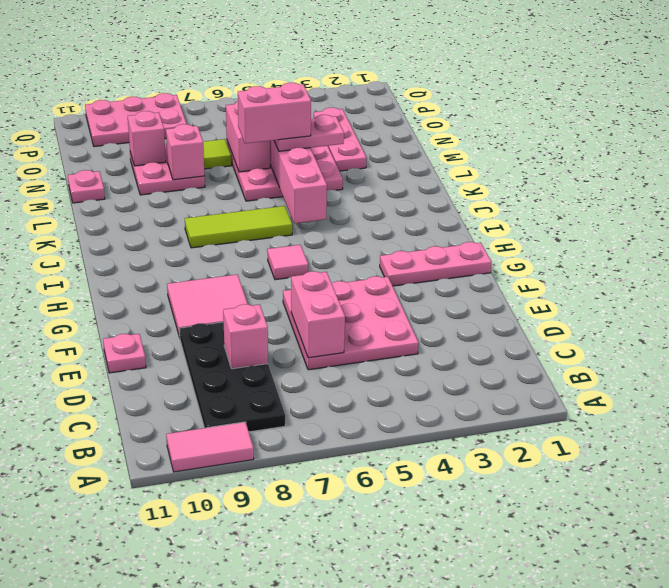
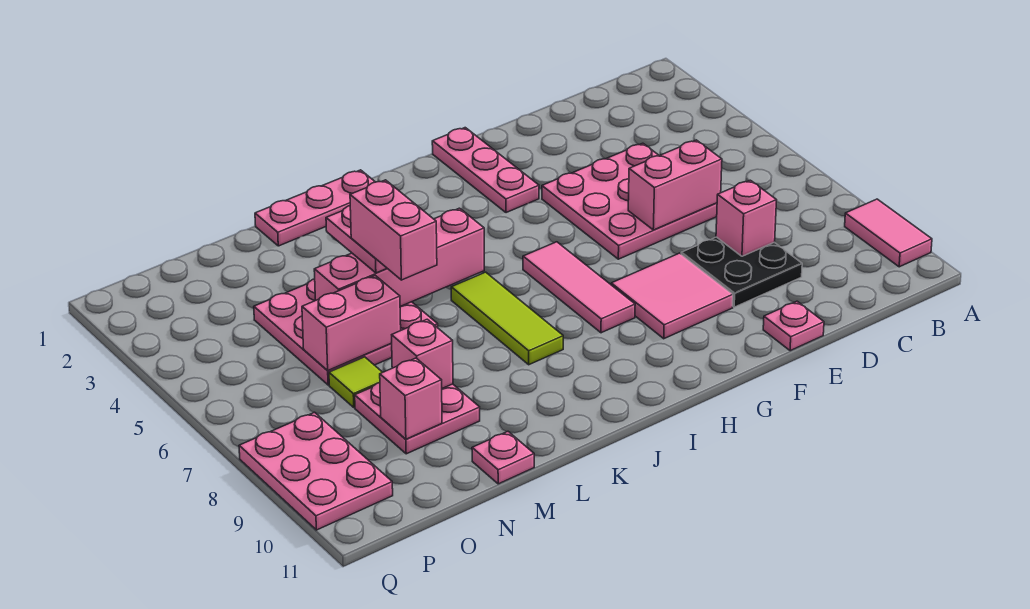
black plate B8:E9 level 1 -> black plate D8:E9 level 1
pink tile H6 level 1 -> pink tile H6:H8 level 1
pink plate M3:O3 level 1 -> pink plate J1:L1 level 1

